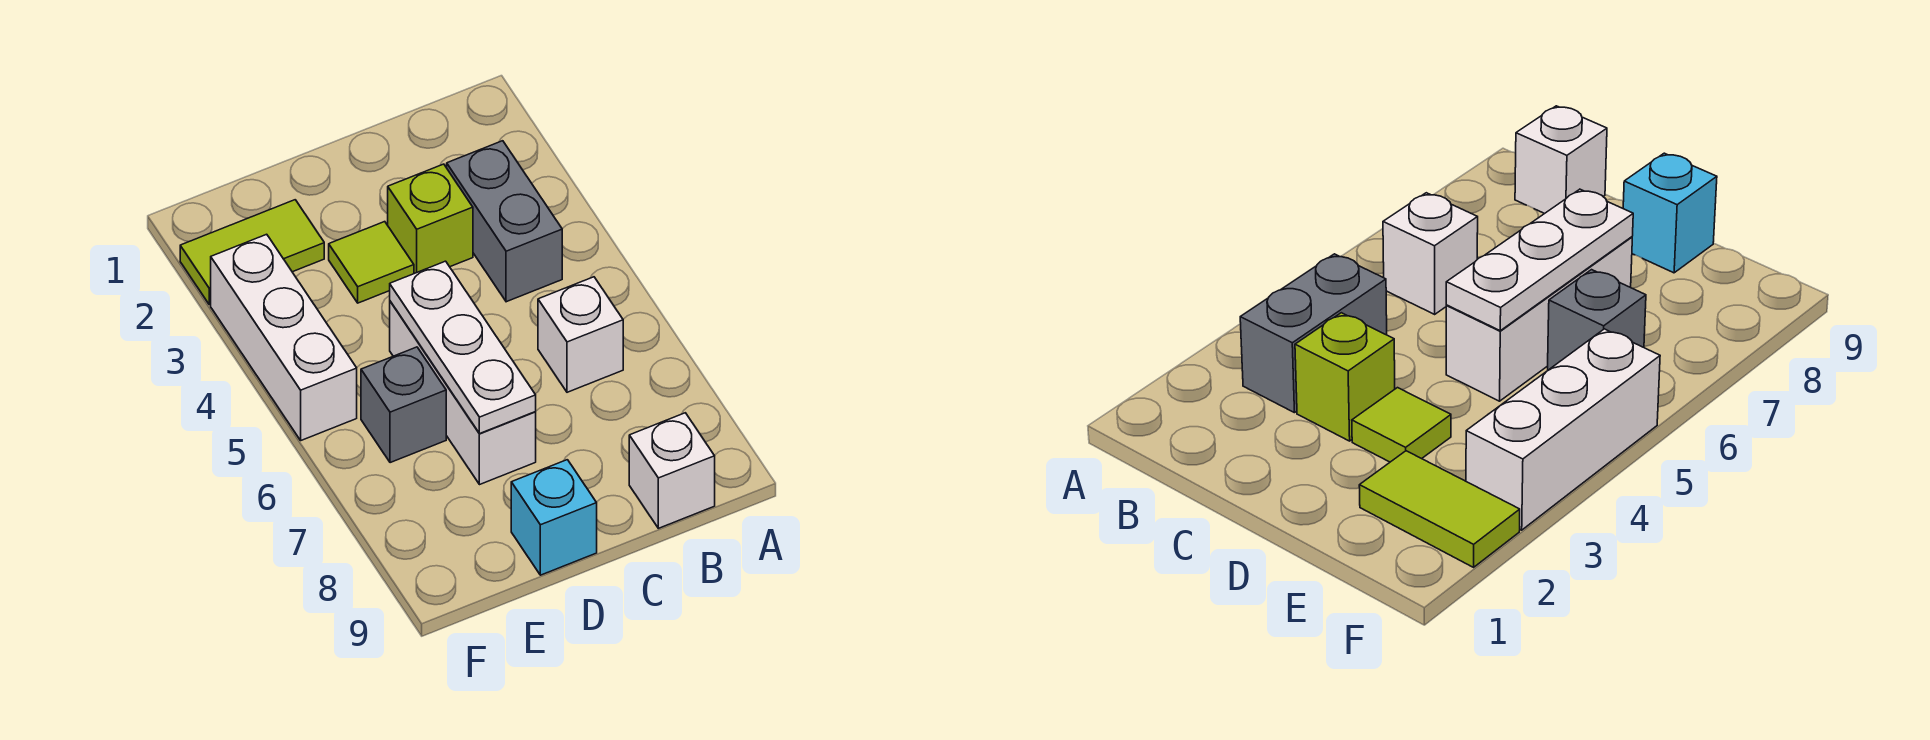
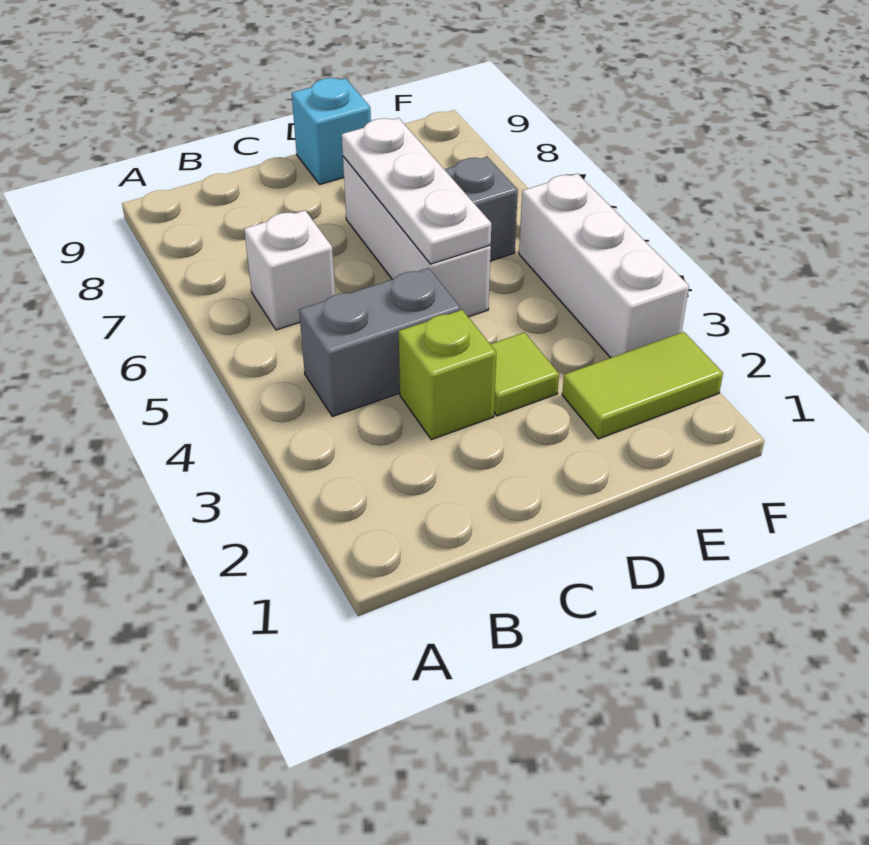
grey brick B3:B4 level 1 -> grey brick B4:C4 level 1
white brick B9 level 1 -> none

